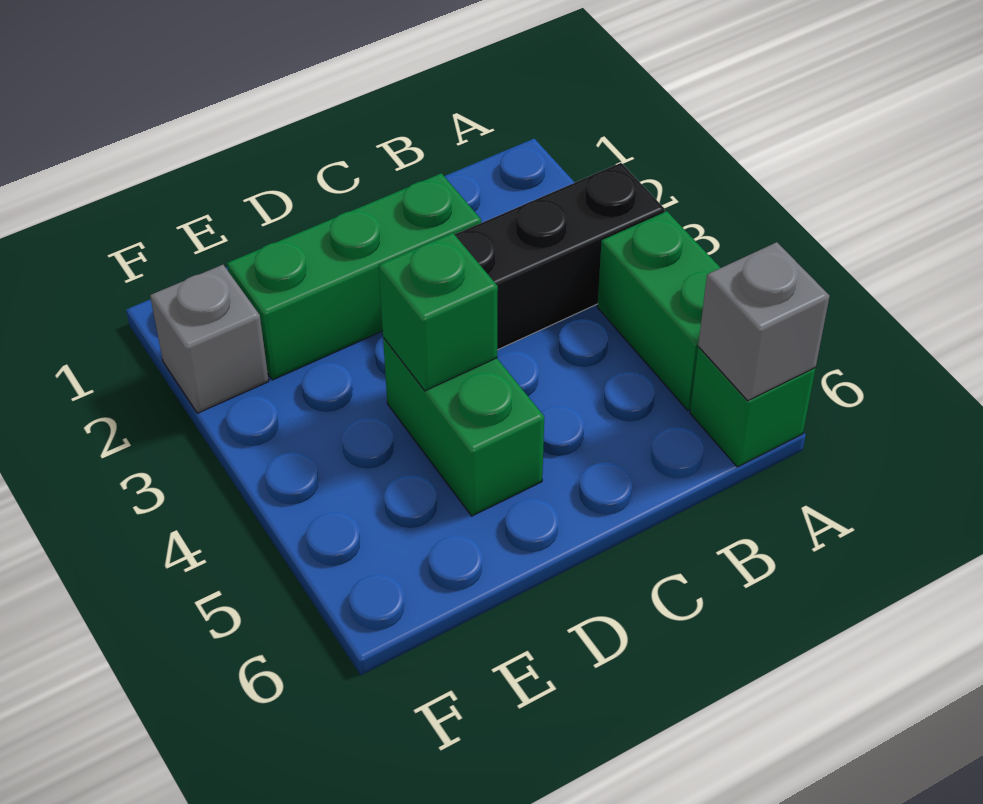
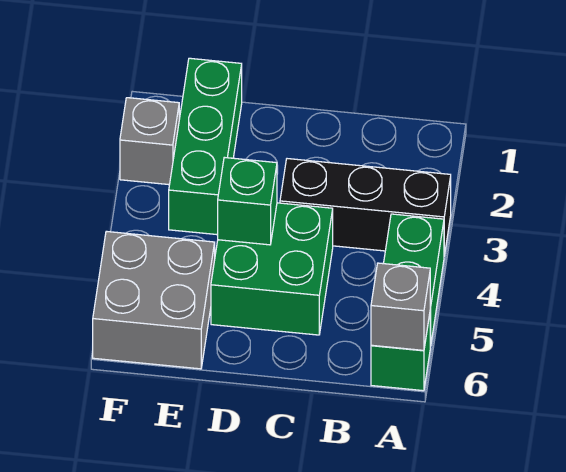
green brick C2:E2 level 1 -> green brick E1:E3 level 1
green brick D4:D5 level 1 -> green brick C4:D5 level 1
none -> grey brick E5:F6 level 1

